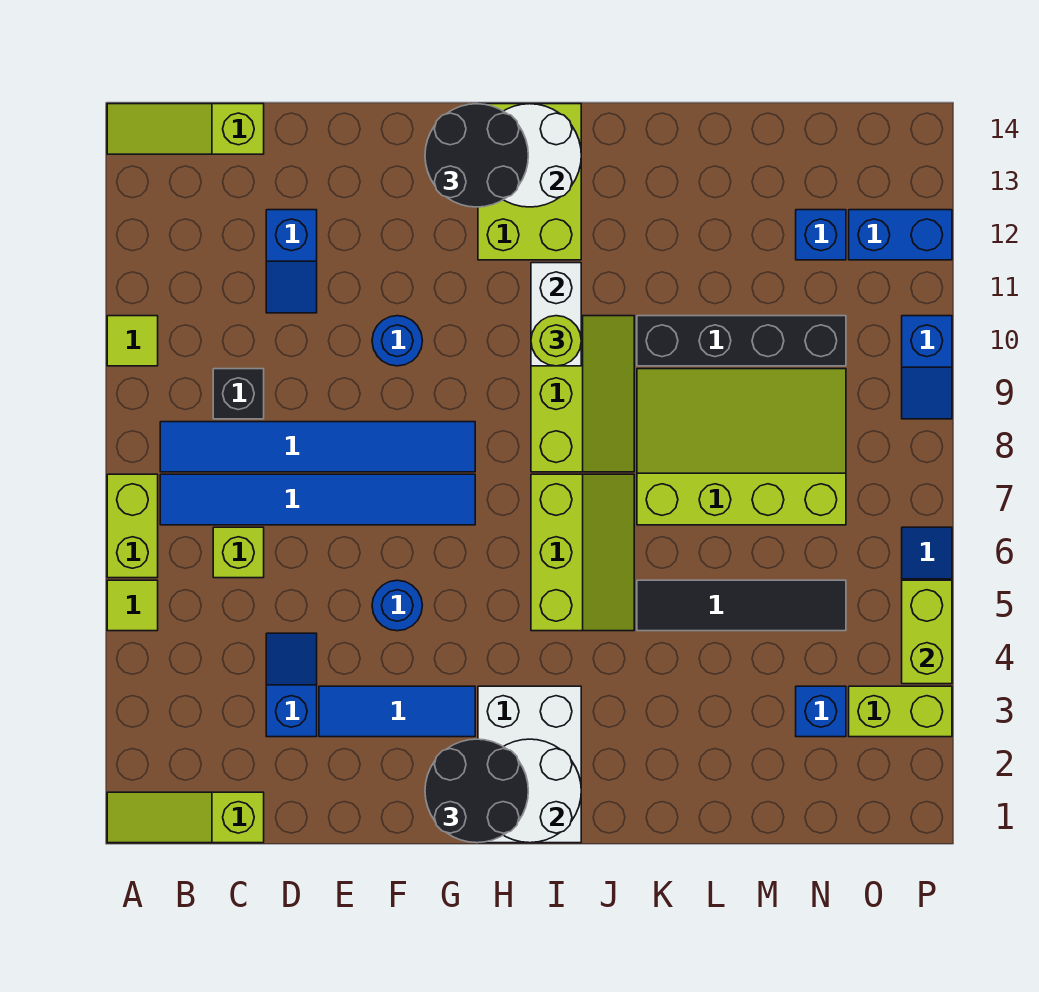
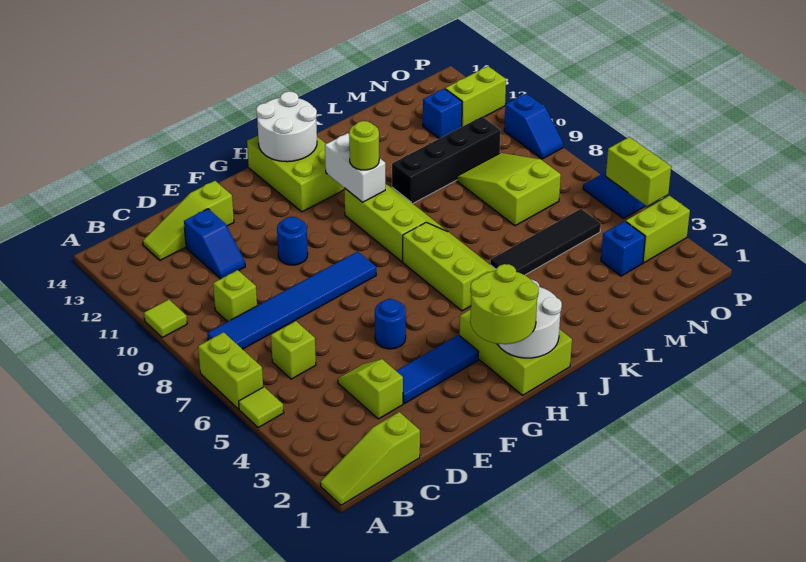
lime slope A14:C14 level 1 top C -> lime slope C13:E13 level 1 top E
blue tile B7:G7 level 1 -> none
black brick C9 level 1 -> lime brick C9 level 1
blue slope D3:D4 level 1 top 3 -> lime slope D3:D4 level 1 top 3
black round brick G1:H2 level 3 -> lime round brick G1:H2 level 3
black round brick G13:H14 level 3 -> none
white brick H1:I3 level 1 -> lime brick H1:I3 level 1
lime slope K7:N9 level 1 top 7 -> lime slope M7:N9 level 1 top 7
blue brick O12:P12 level 1 -> lime brick O12:P12 level 1

